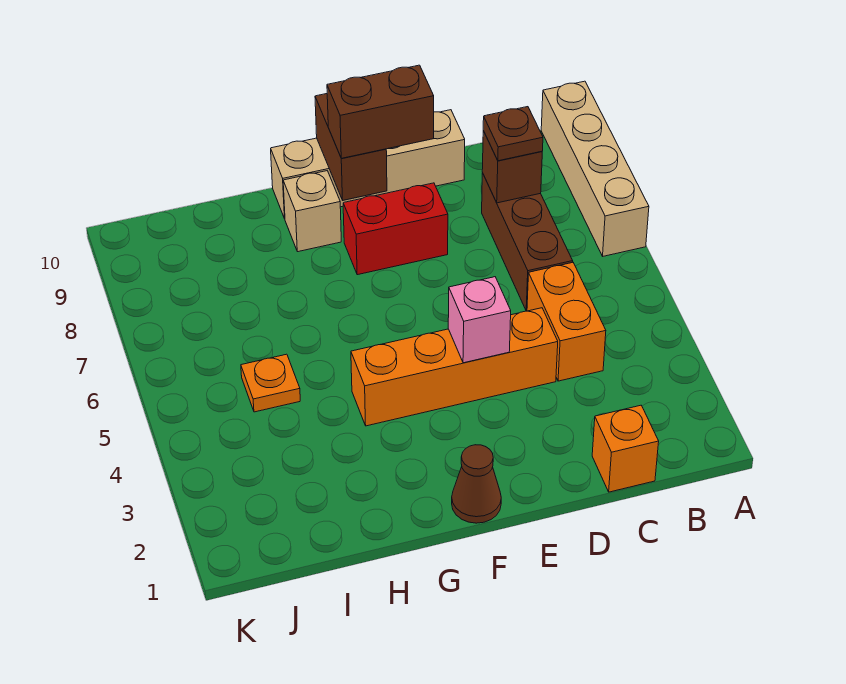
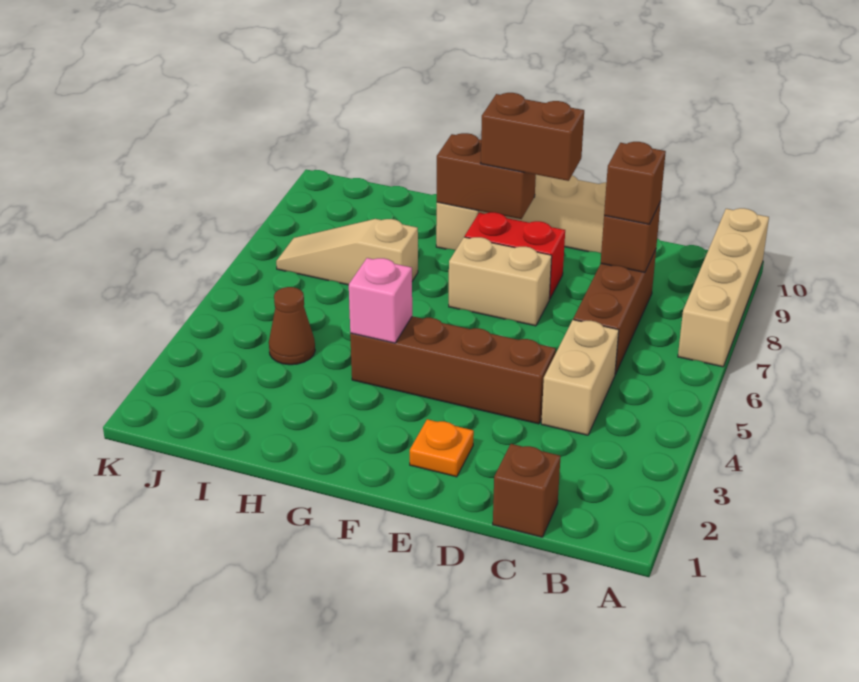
orange brick C1 level 1 -> brown brick C1 level 1
orange brick C4:C5 level 1 -> tan brick C4:C5 level 1
brown plate C8 level 3 -> brown brick C8 level 3
orange brick D4:G4 level 1 -> brown brick D4:G4 level 1
pink brick E4 level 2 -> pink brick G4 level 2
none -> tan brick E7:F7 level 1
brown cone F1 level 1 -> brown cone I4 level 1
brown brick F9:F10 level 2 -> brown brick F9:G9 level 2
none -> tan slope H7:J7 level 1 top H
orange plate I5 level 1 -> orange plate E2 level 1

